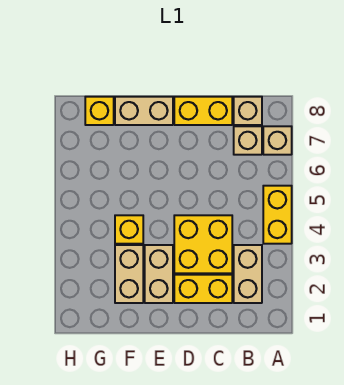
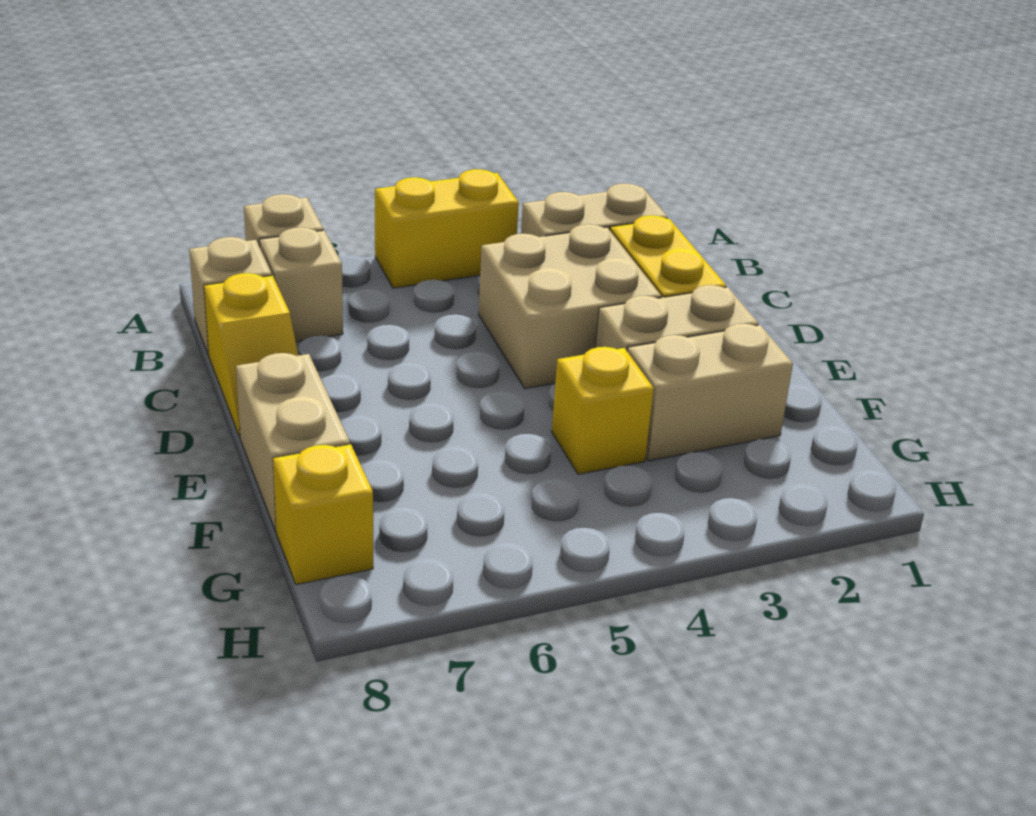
yellow brick C3:D4 level 1 -> tan brick C3:D4 level 1
yellow brick C8:D8 level 1 -> yellow slope C8:D8 level 1 top C

